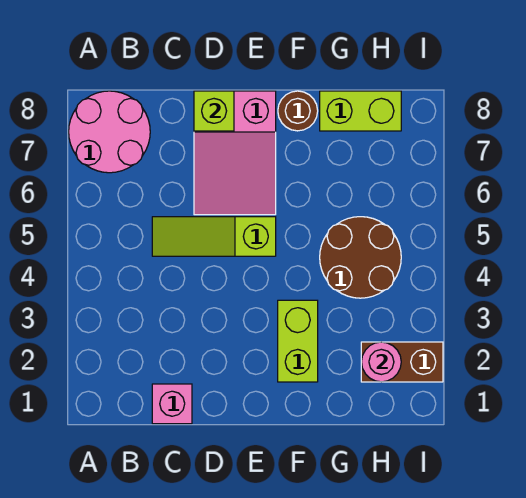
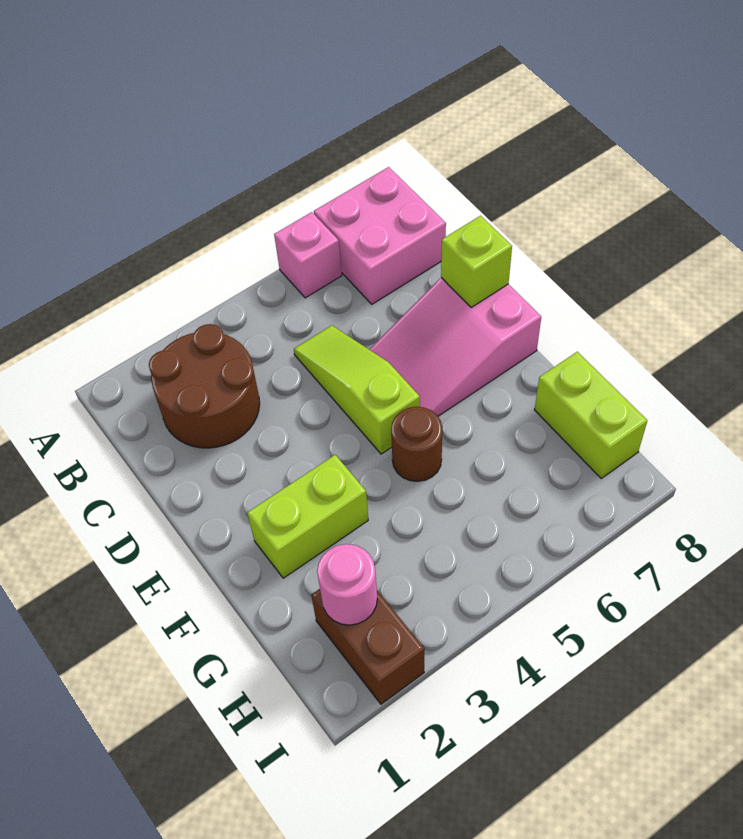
pink round brick A7:B8 level 1 -> pink brick A7:B8 level 1
pink brick C1 level 1 -> pink brick A6 level 1
brown round brick F8 level 1 -> brown round brick F5 level 1
brown round brick G4:H5 level 1 -> brown round brick B2:C3 level 1

